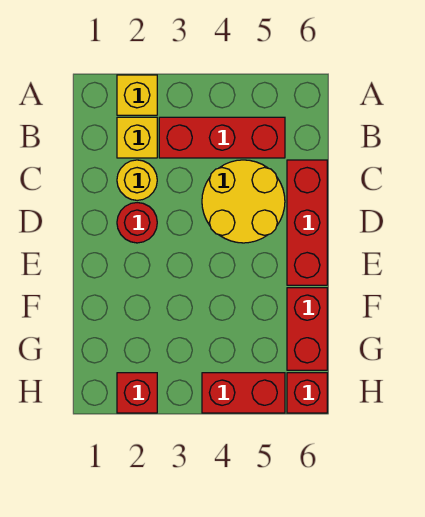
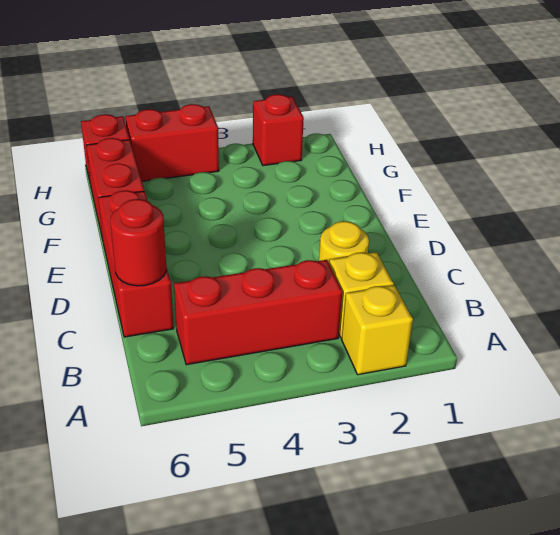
yellow round brick C4:D5 level 1 -> none
red round brick D2 level 1 -> red round brick C6 level 2

